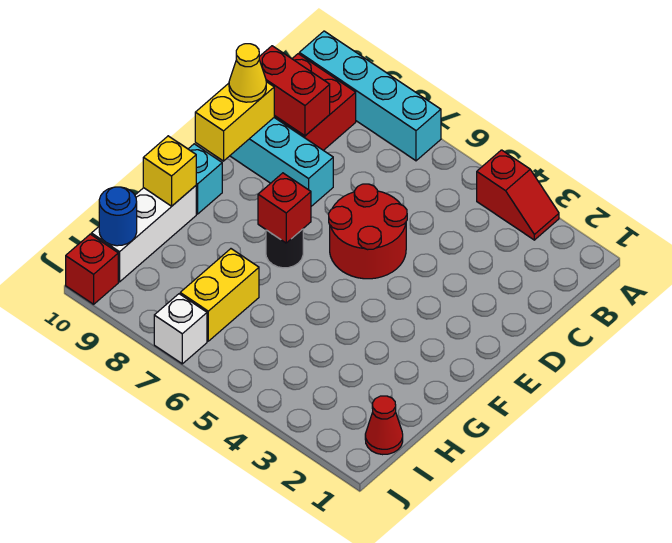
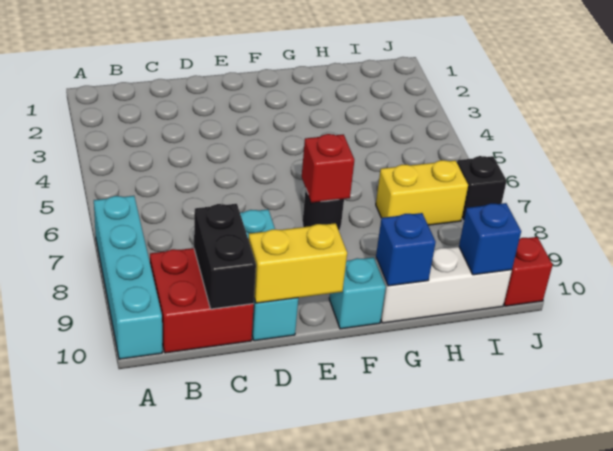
red slope A3:A4 level 1 top 4 -> none
red brick C9:C10 level 2 -> black brick C9:C10 level 2
red round brick D5:E6 level 1 -> none
yellow cone D10 level 3 -> none
yellow brick G10 level 2 -> blue brick G10 level 2
red cone I1 level 1 -> none
blue round brick I10 level 2 -> blue brick I10 level 2
white brick J7 level 1 -> black brick J7 level 1

